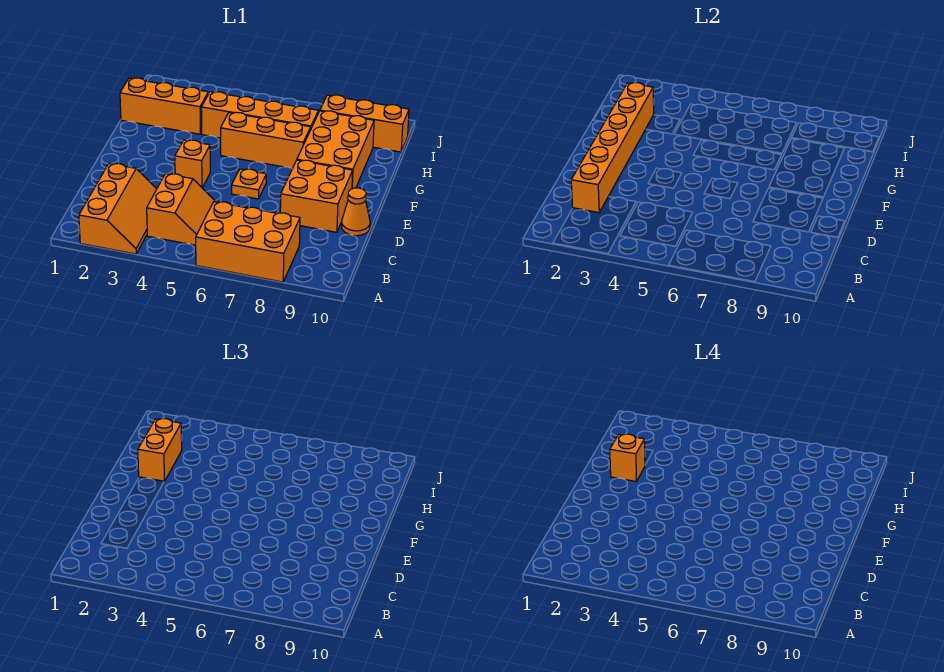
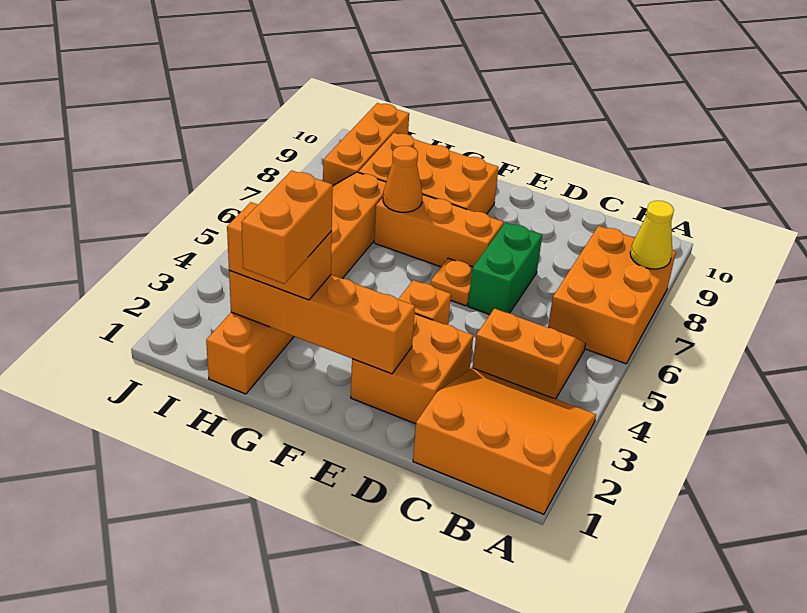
orange slope A2:C3 level 1 top 2 -> orange slope A1:C3 level 1 top 1
none -> yellow cone A8 level 2
orange brick C2:H2 level 2 -> orange brick E2:H2 level 2
none -> green brick D6:D7 level 1
orange brick D8:E9 level 1 -> orange brick D2:E3 level 1
orange cone D10 level 1 -> orange cone G7 level 2
orange brick G2 level 4 -> orange brick G1:G2 level 4
orange brick G5:G7 level 1 -> orange brick E7:G7 level 1

